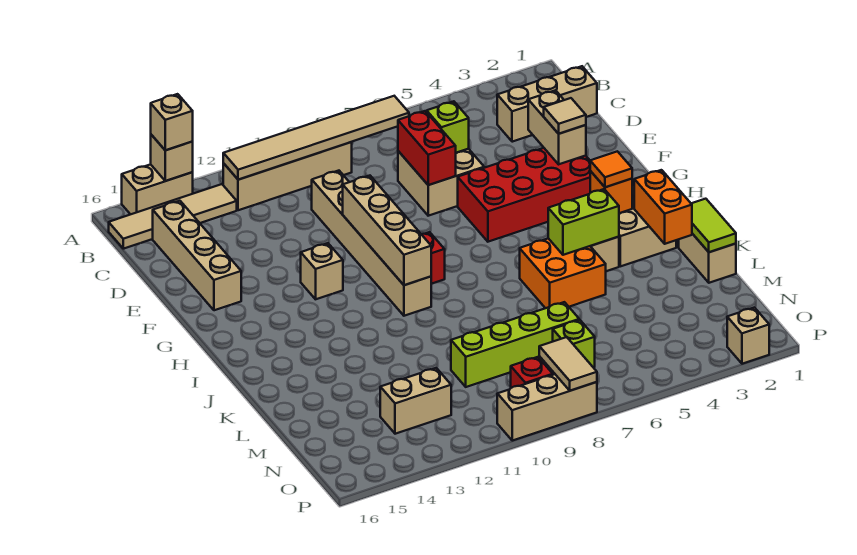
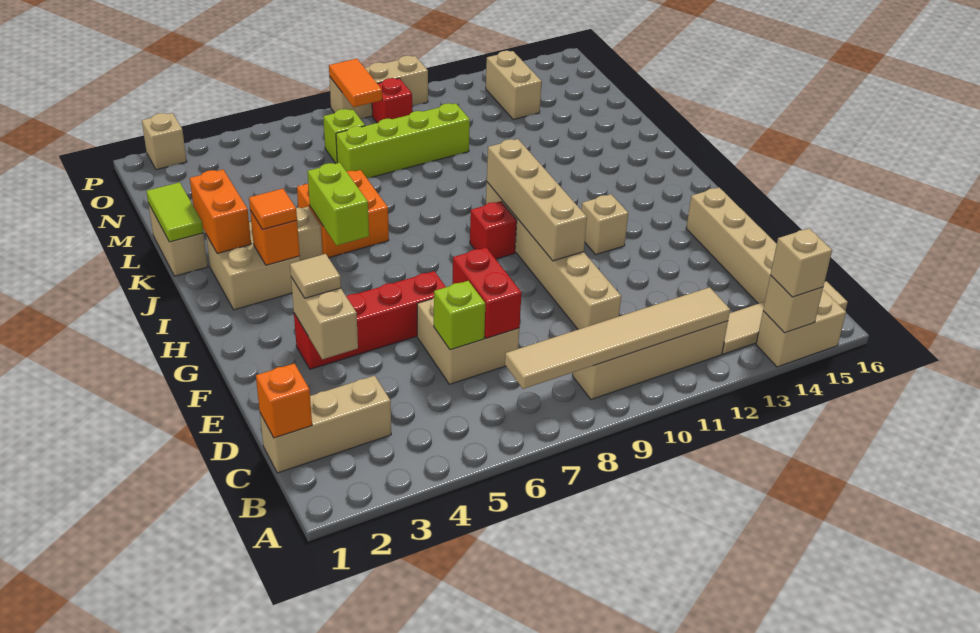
none -> orange brick C1 level 2
red brick F3:G6 level 1 -> red brick F3:F6 level 1
lime brick J4:J5 level 2 -> lime brick I5:J5 level 2
tan brick N12:N13 level 1 -> tan brick N13:O13 level 1
tan tile O8:P8 level 2 -> orange tile O8:P8 level 2

